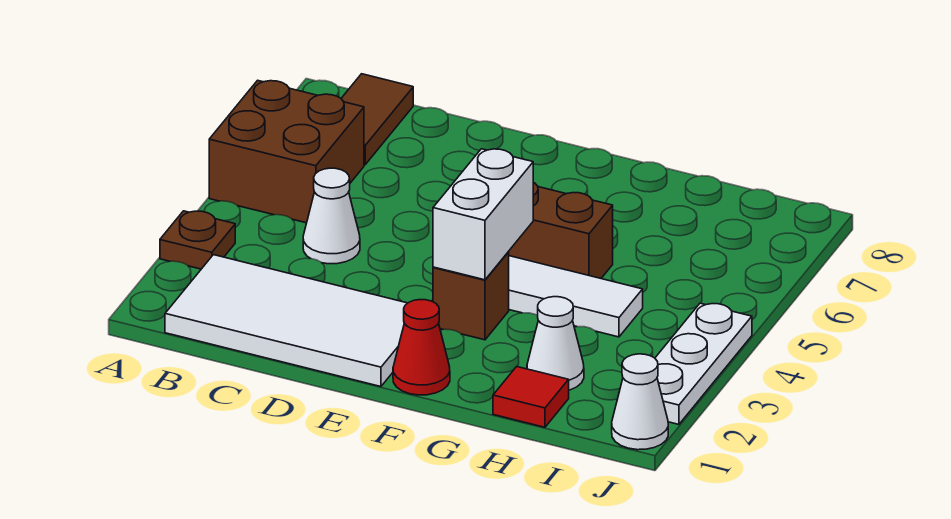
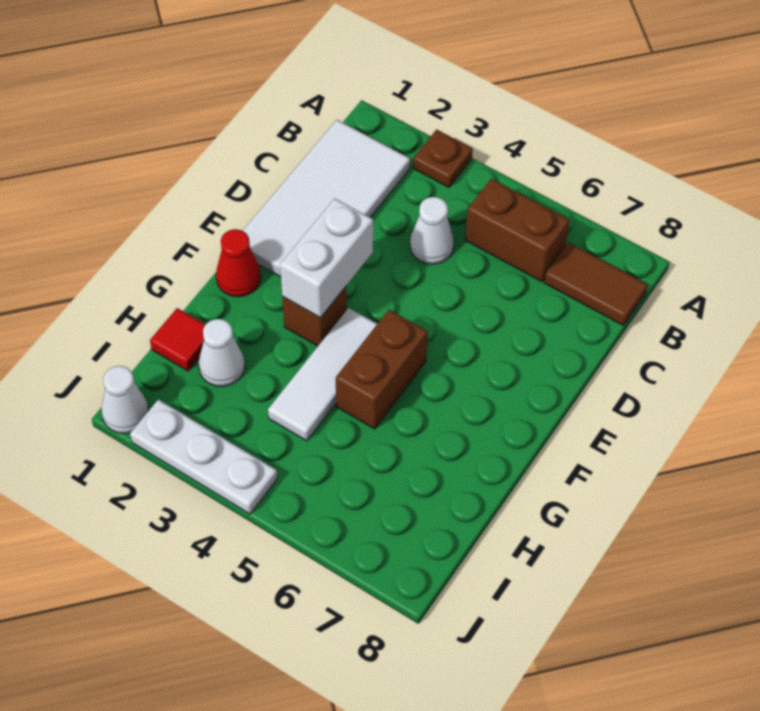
brown brick A5:B6 level 1 -> brown brick B5:B6 level 1
white brick F3:F4 level 2 -> white brick E3:F3 level 2

